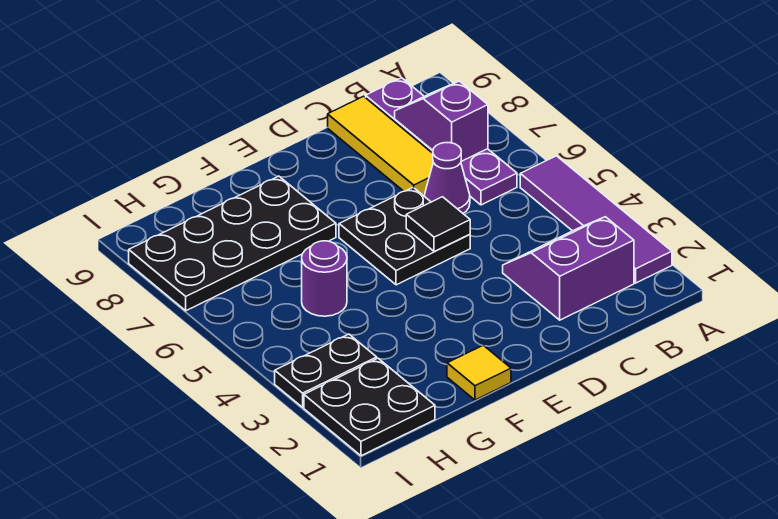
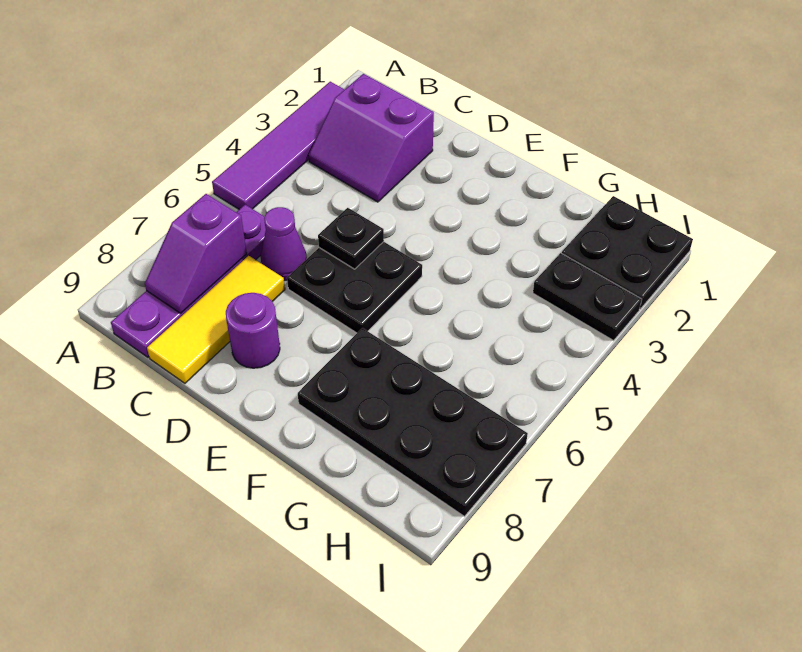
black tile D5 level 2 -> black plate D5 level 2
yellow tile F1 level 1 -> none
purple round brick G5 level 1 -> purple round brick D8 level 1

